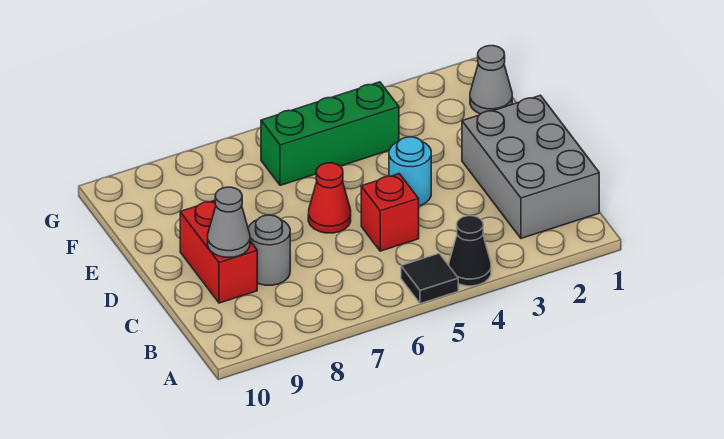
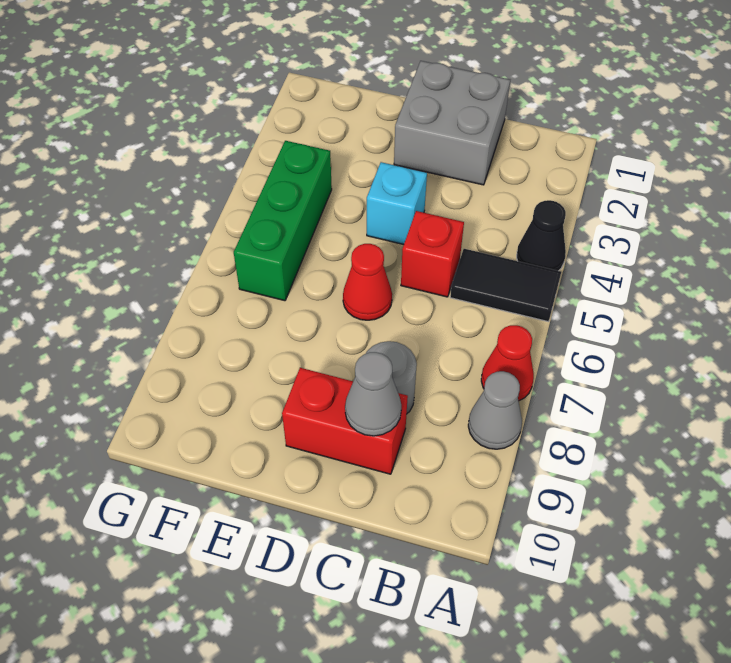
black tile A5 level 1 -> black tile A5:B5 level 1
none -> red cone A7 level 1
grey brick B1:D2 level 1 -> grey brick C1:D2 level 1
cyan round brick D4 level 1 -> cyan brick D4 level 1
grey cone F1 level 1 -> grey cone A8 level 1

